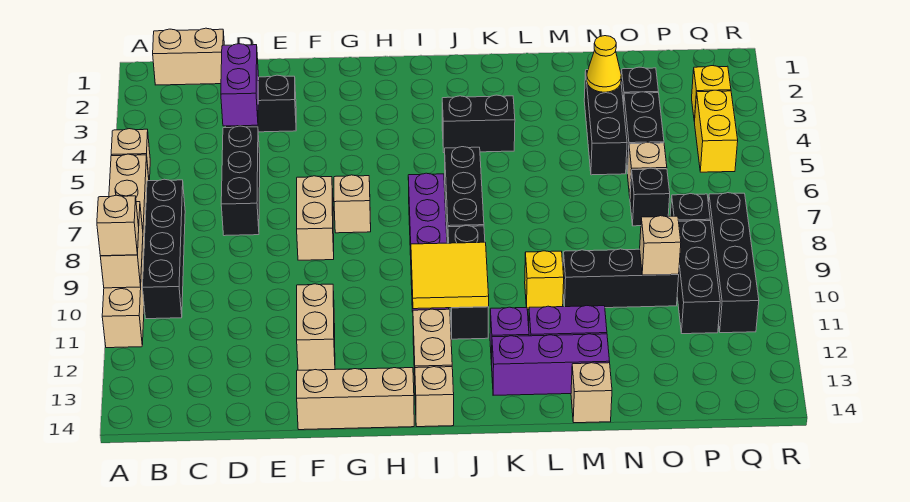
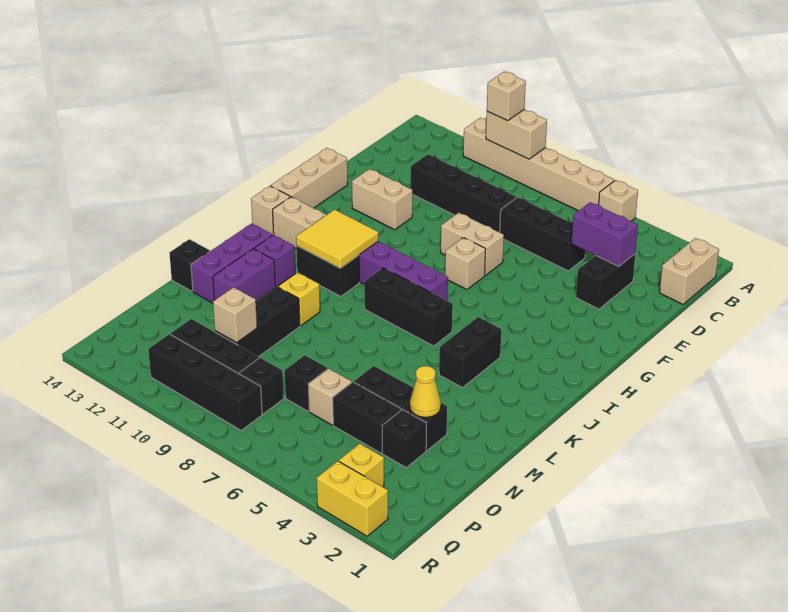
black brick B7:B10 level 1 -> black brick D8:D11 level 1
black brick J9:J11 level 1 -> black brick J10:J11 level 1
tan brick M14 level 1 -> black brick M14 level 1
yellow brick Q4:Q5 level 1 -> yellow brick R2:R3 level 1

